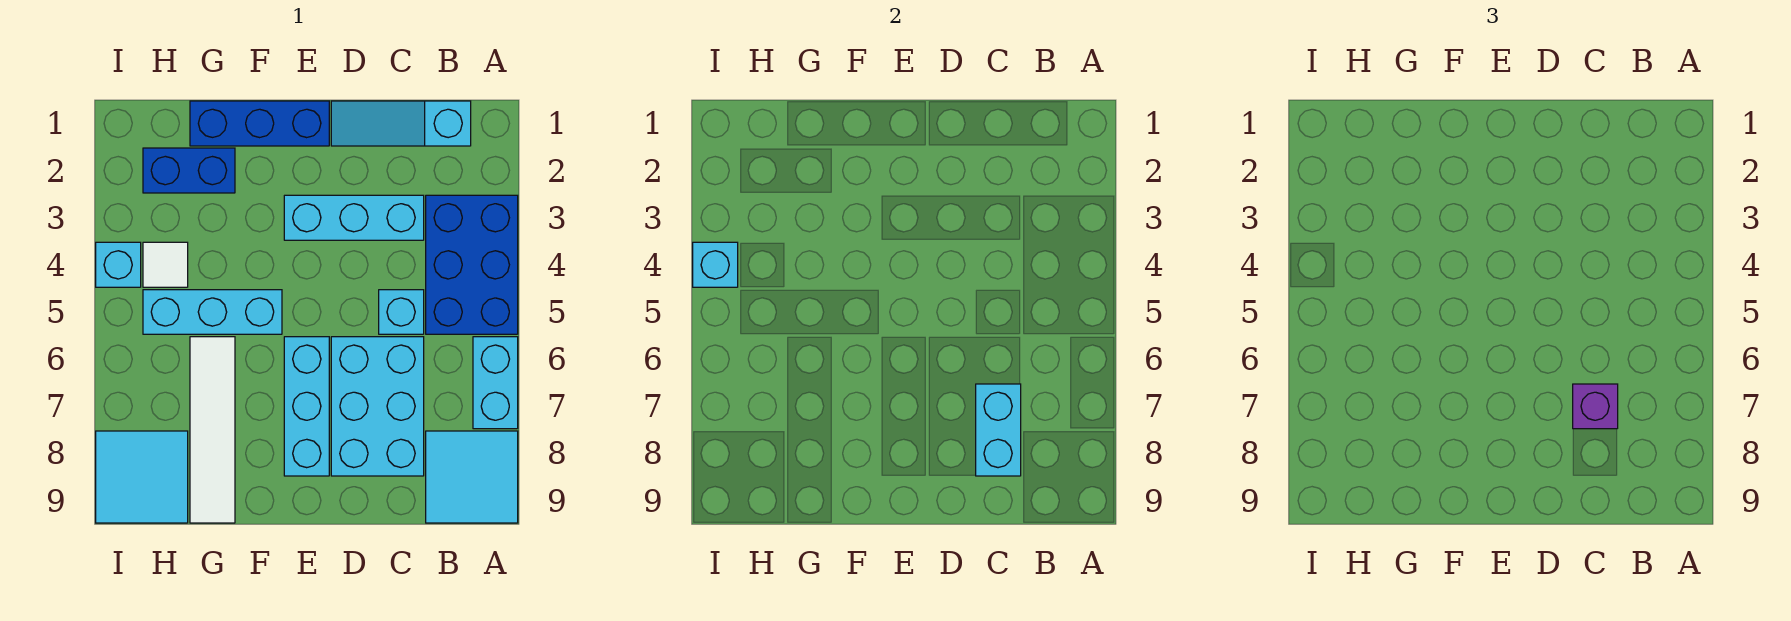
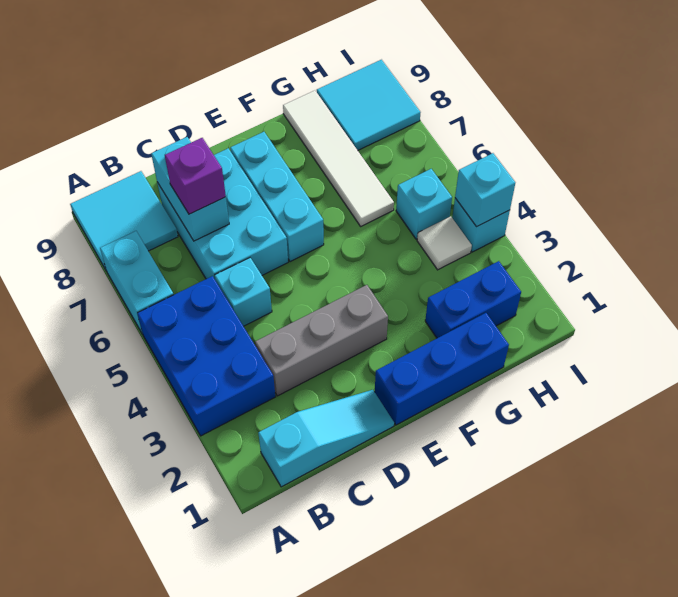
cyan brick C3:E3 level 1 -> grey brick C3:E3 level 1
cyan brick F5:H5 level 1 -> cyan brick H5 level 1

